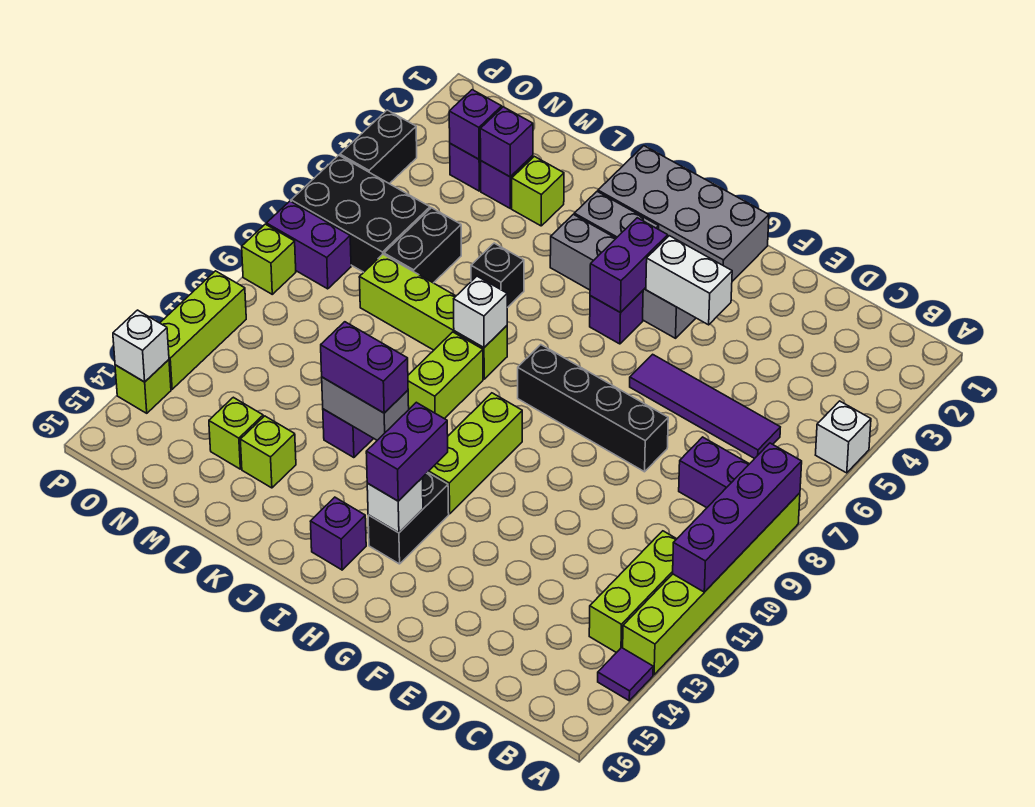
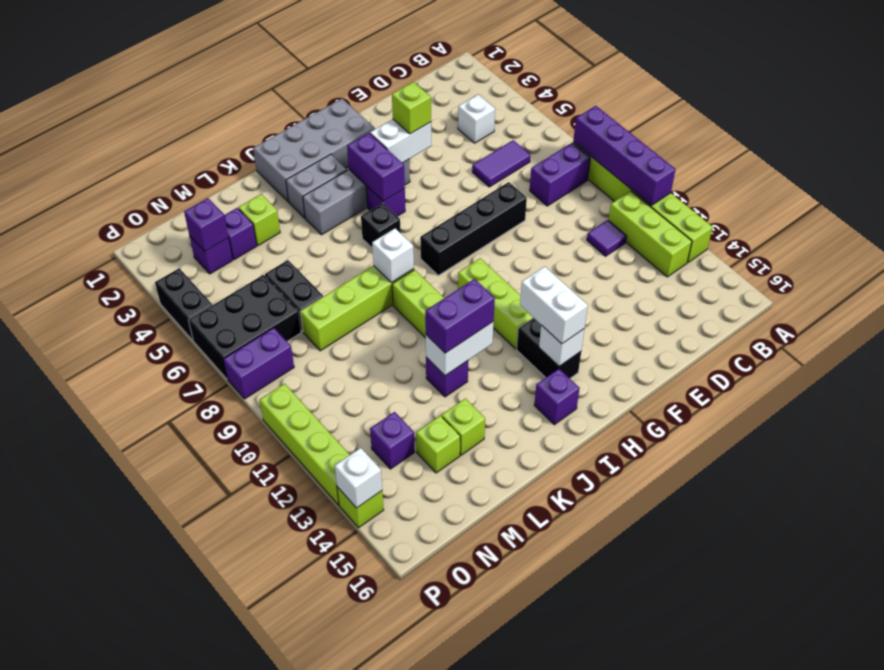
white brick A5 level 1 -> white brick C4 level 1
purple tile A14 level 1 -> purple tile C11 level 1
purple tile C6:F6 level 1 -> purple tile C6:D6 level 1
purple brick H13:H14 level 3 -> white brick H13:H14 level 3
grey brick J12:K12 level 2 -> white brick J12:K12 level 2
black brick K6 level 1 -> black brick I6 level 1
purple brick M3 level 2 -> purple brick N13 level 1
lime brick P9 level 1 -> lime brick F4 level 3
lime brick P11:P13 level 1 -> lime brick P10:P13 level 1

